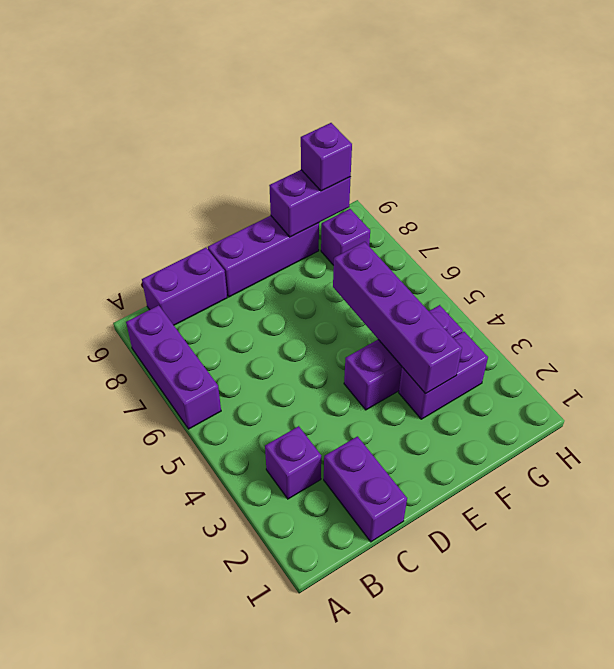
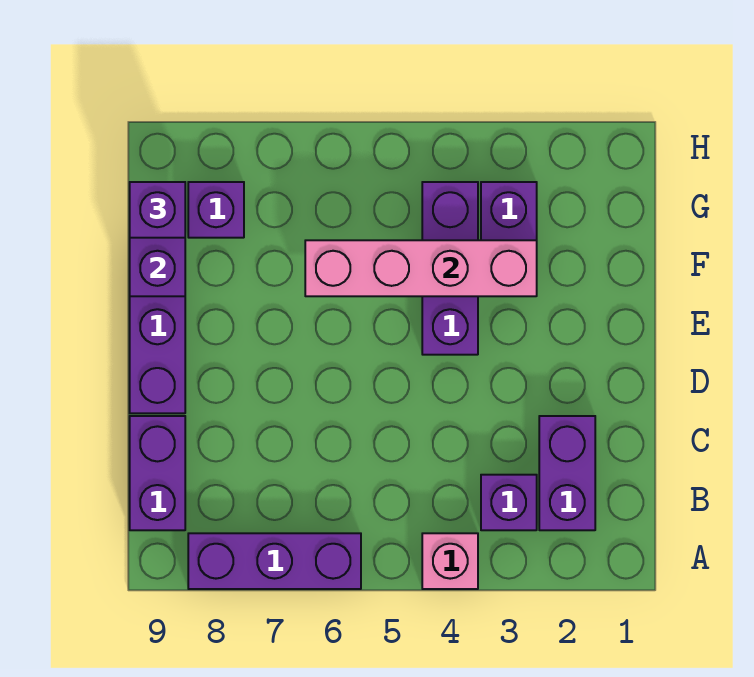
none -> pink brick A4 level 1
purple brick C1:C2 level 1 -> purple brick B2:C2 level 1
purple brick F3:F6 level 2 -> pink brick F3:F6 level 2

